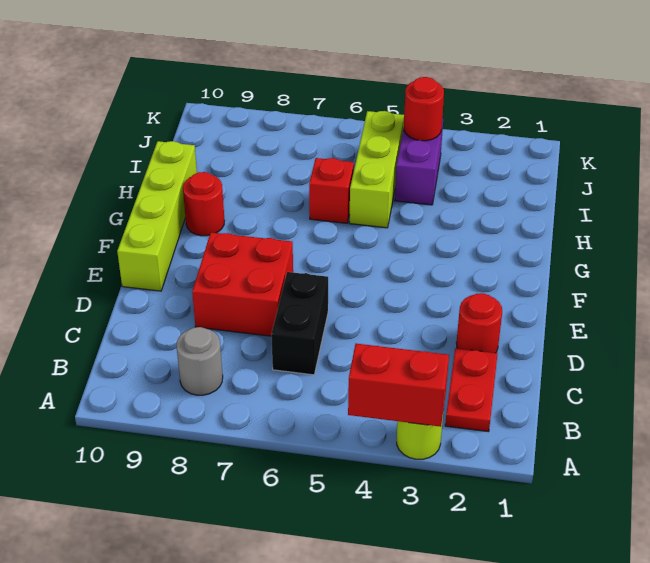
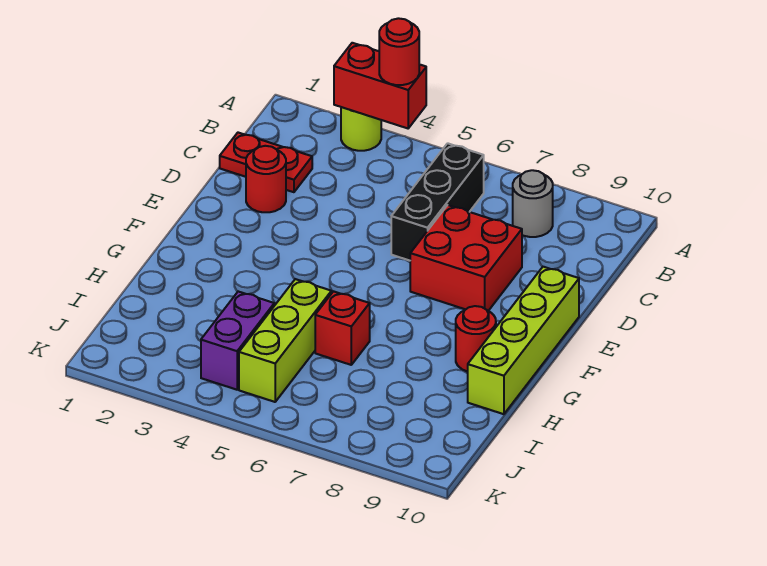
red plate B2:C2 level 1 -> red plate C1:C2 level 1
black brick C6:D6 level 1 -> black brick B6:D6 level 1
red round brick J4 level 2 -> red round brick A4 level 3

